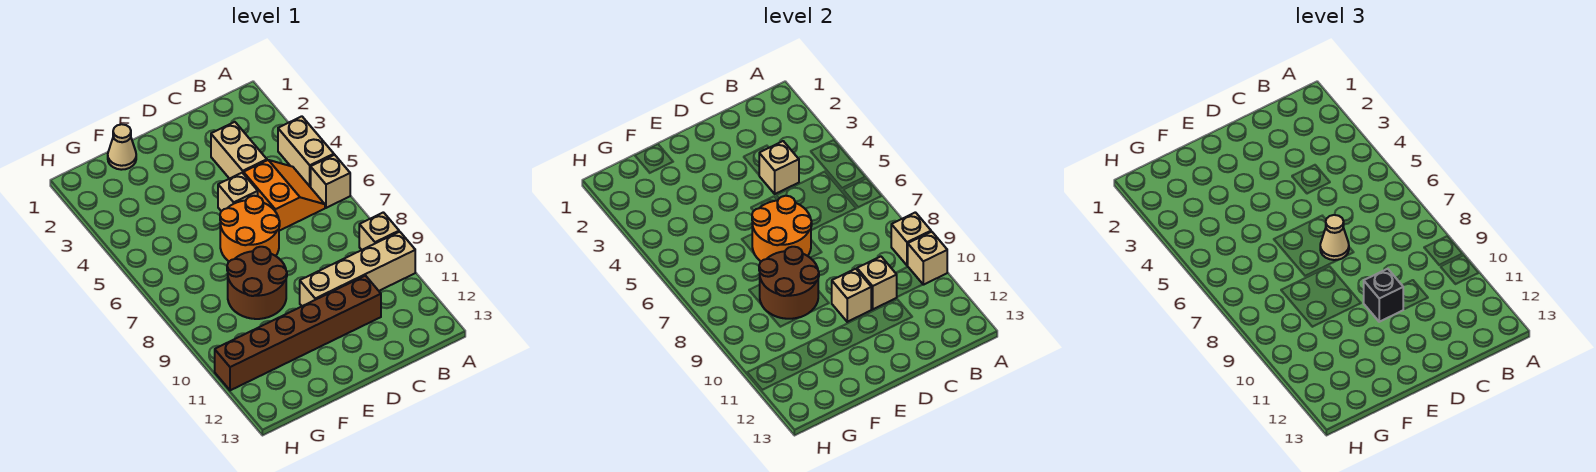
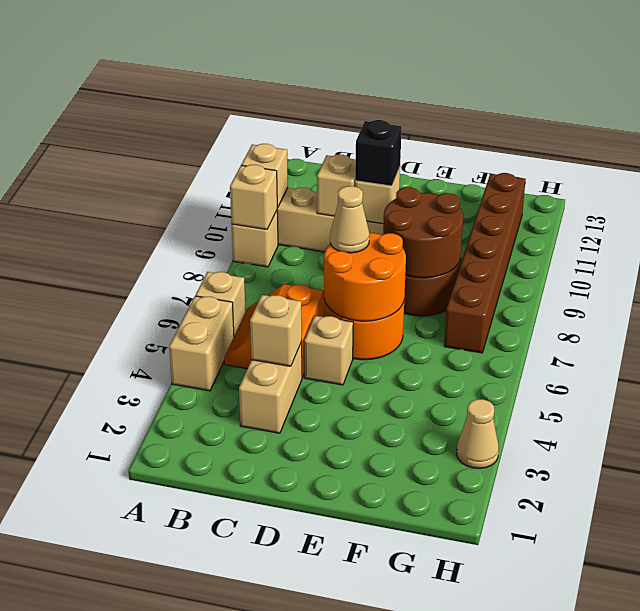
brown brick C11:H11 level 1 -> brown brick G7:G12 level 1
tan cone F1 level 1 -> tan cone H3 level 1

